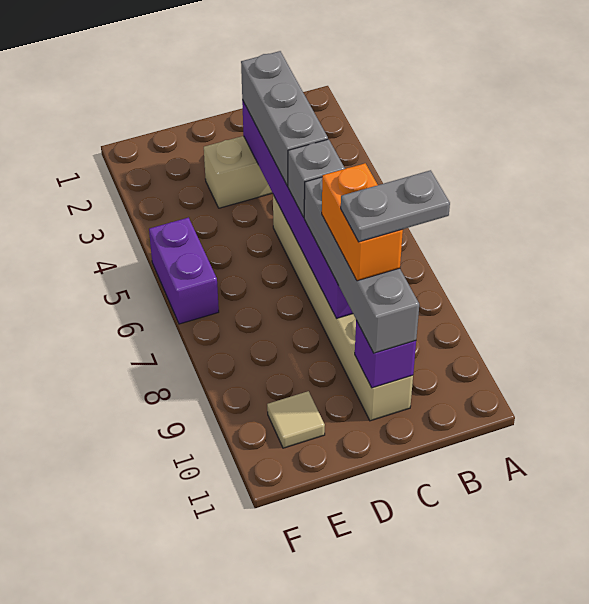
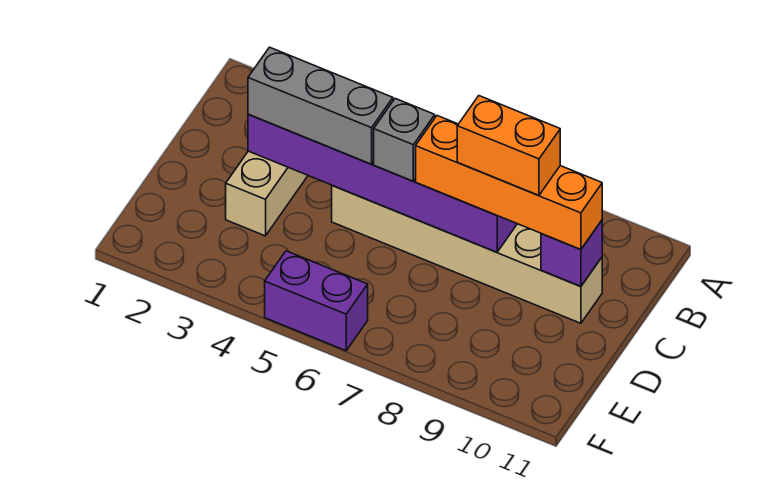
grey plate B9:C9 level 5 -> none
grey brick C7:C10 level 3 -> orange brick C7:C10 level 3
tan tile E10 level 1 -> none

